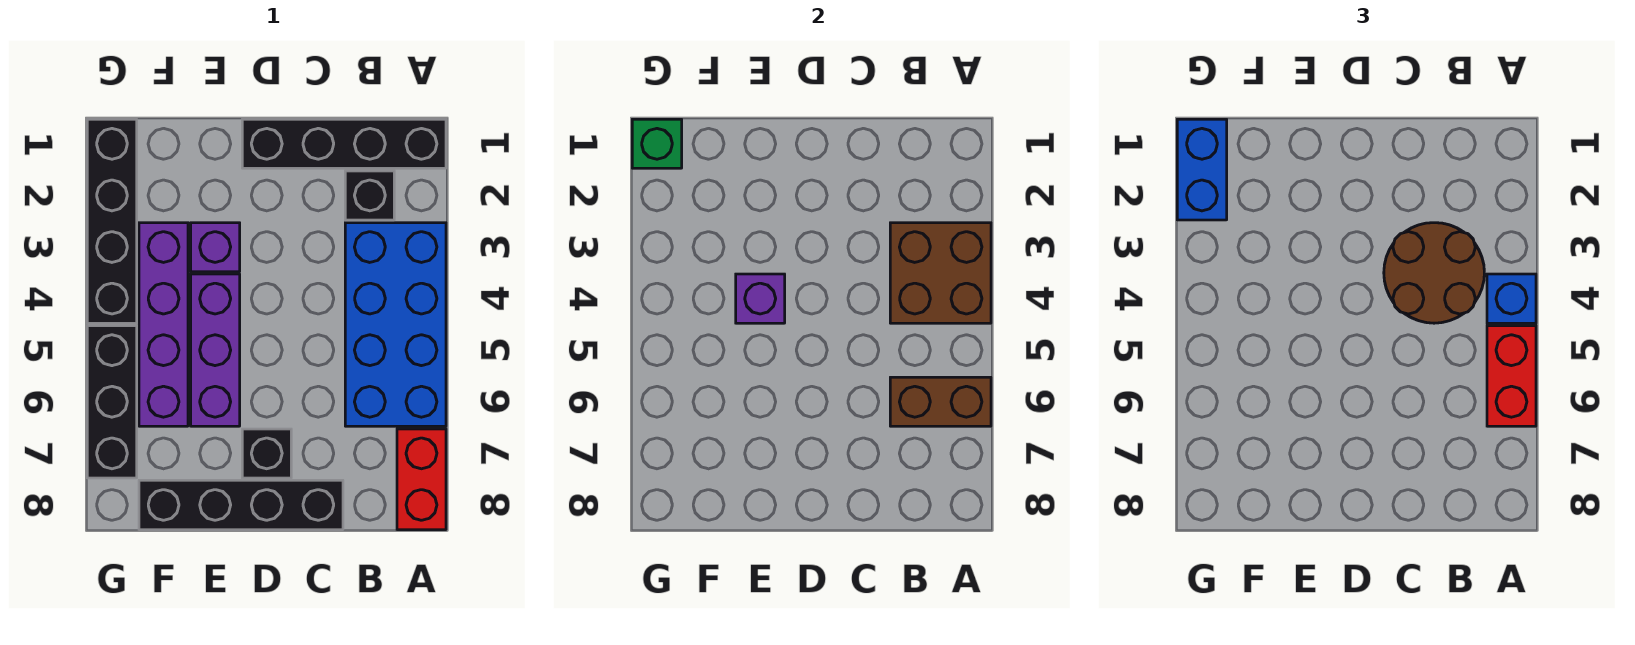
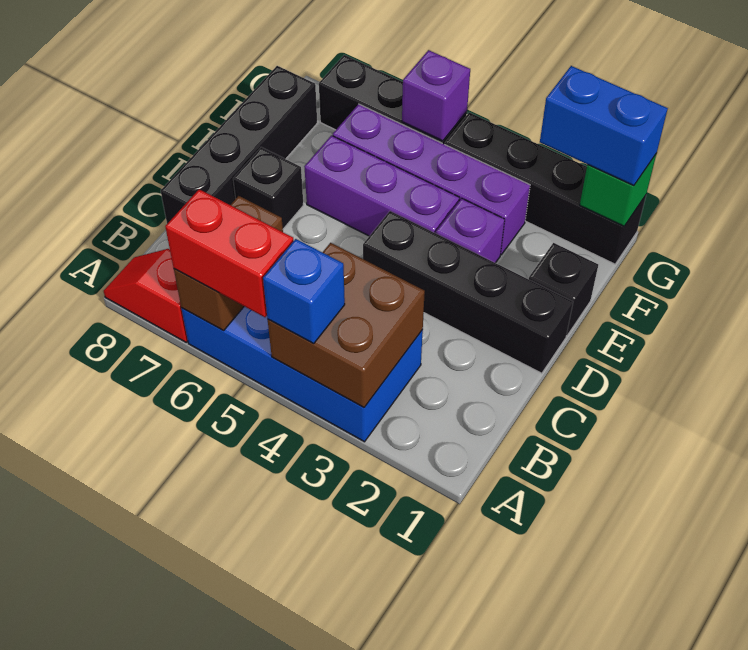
black brick A1:D1 level 1 -> black brick D1:D4 level 1
red brick A7:A8 level 1 -> red slope A7:A8 level 1 top 7
black brick B2 level 1 -> black brick E1 level 1
brown round brick B3:C4 level 3 -> none
purple brick E4 level 2 -> purple brick G5 level 2

